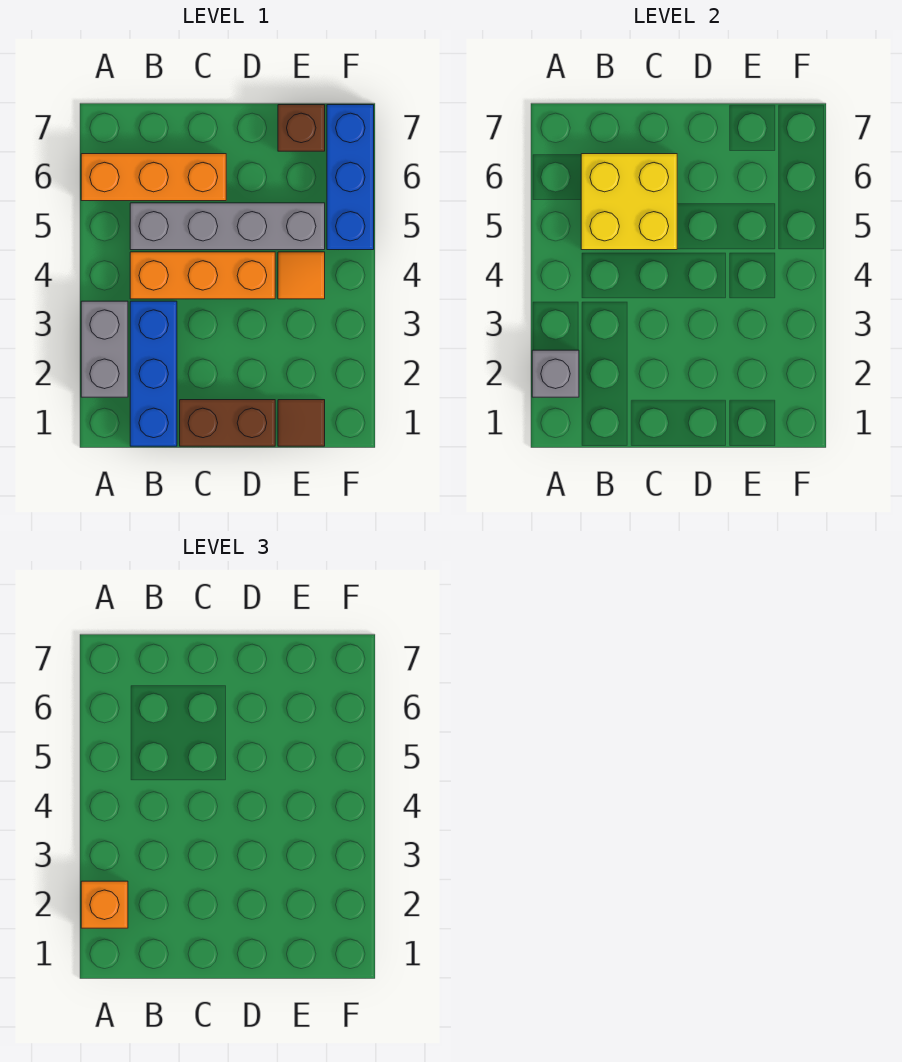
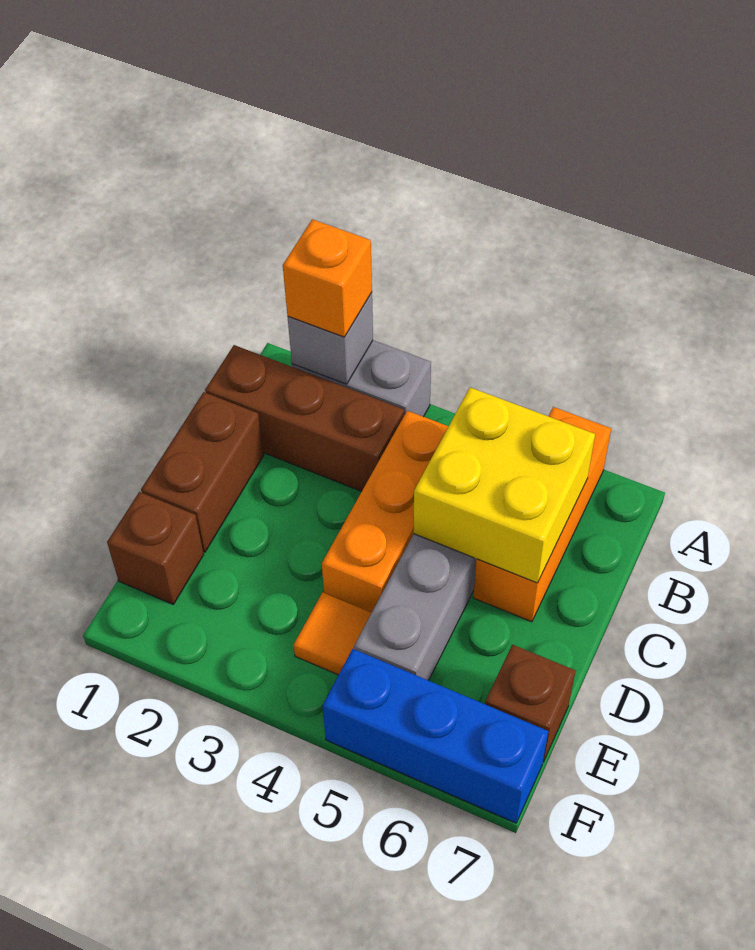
blue brick B1:B3 level 1 -> brown brick B1:B3 level 1
brown tile E1 level 1 -> brown brick E1 level 1

